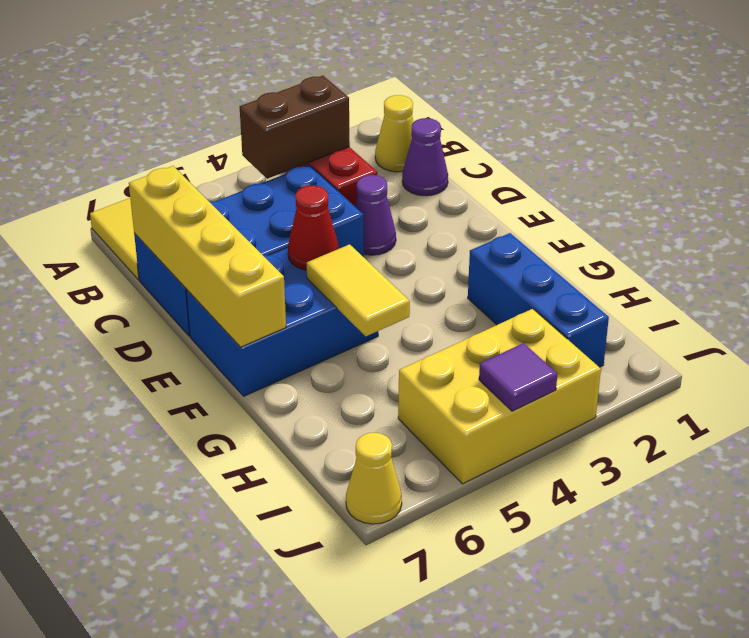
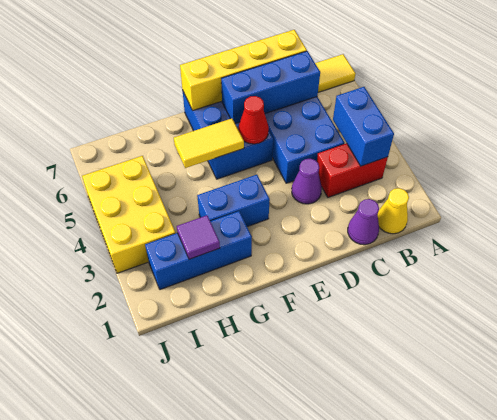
brown brick B3:B4 level 2 -> blue brick B3:B4 level 2
none -> blue brick C6:E6 level 2
none -> blue brick F3:G3 level 1
purple tile J4 level 2 -> purple tile H2 level 2
yellow cone J7 level 1 -> none

